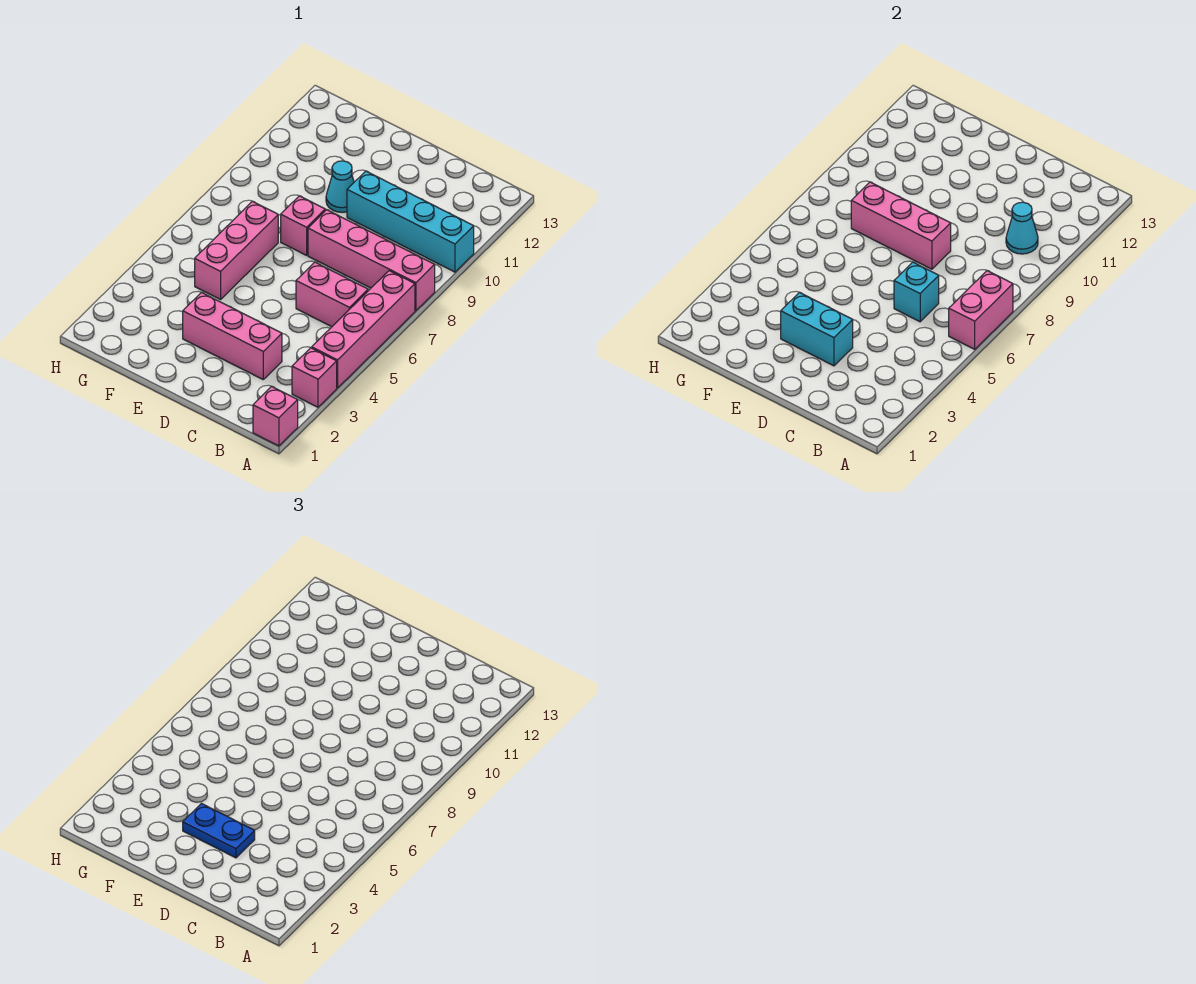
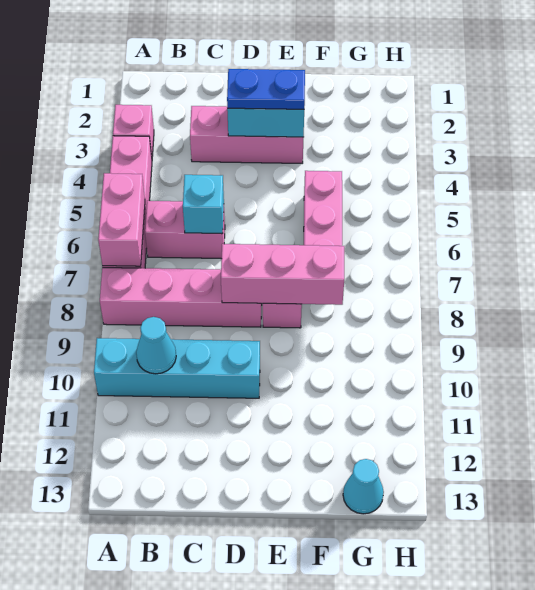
pink brick A1 level 1 -> none
cyan cone E10 level 1 -> cyan cone G13 level 1

